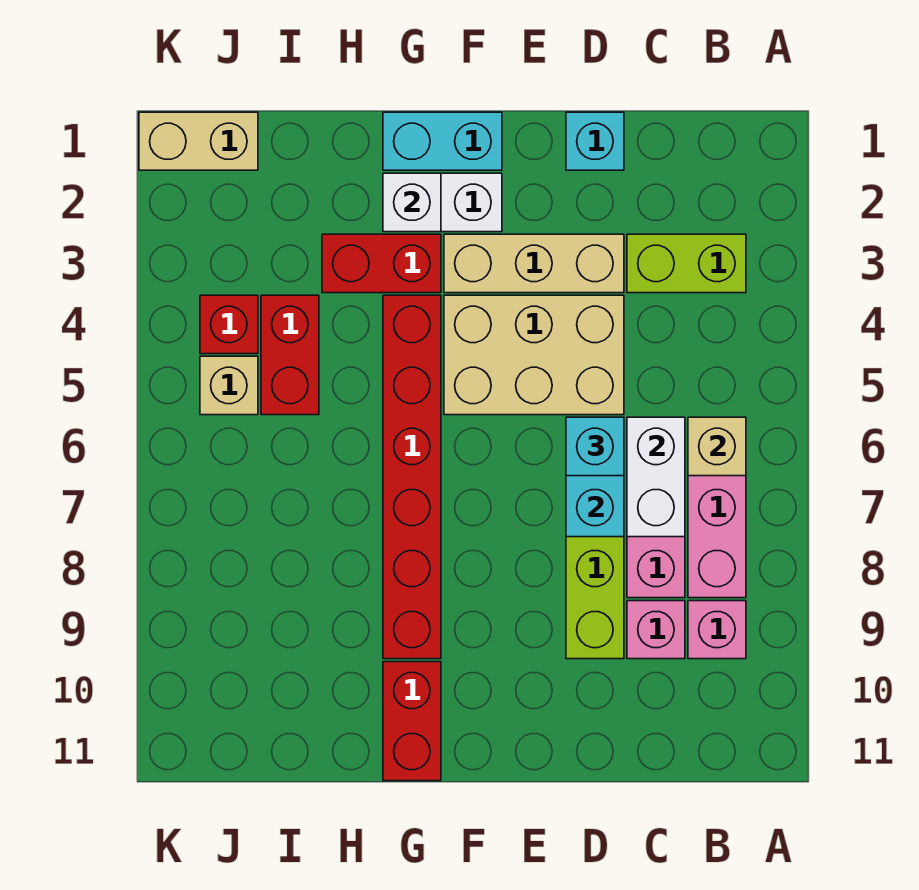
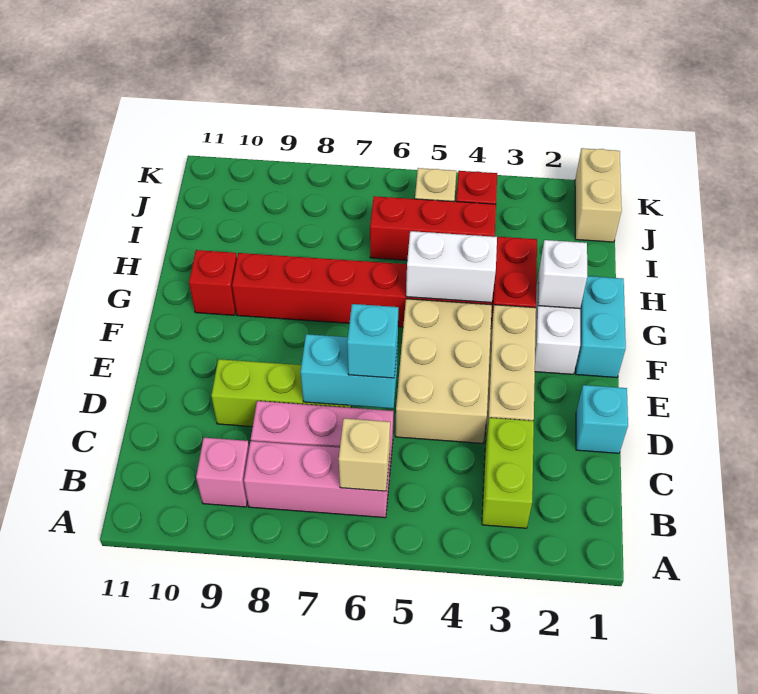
white brick C6:C7 level 2 -> white brick G4:G5 level 2
pink brick C9 level 1 -> none
red brick G10:G11 level 1 -> red brick G10 level 1
red brick I4:I5 level 1 -> red brick I4:I6 level 1

